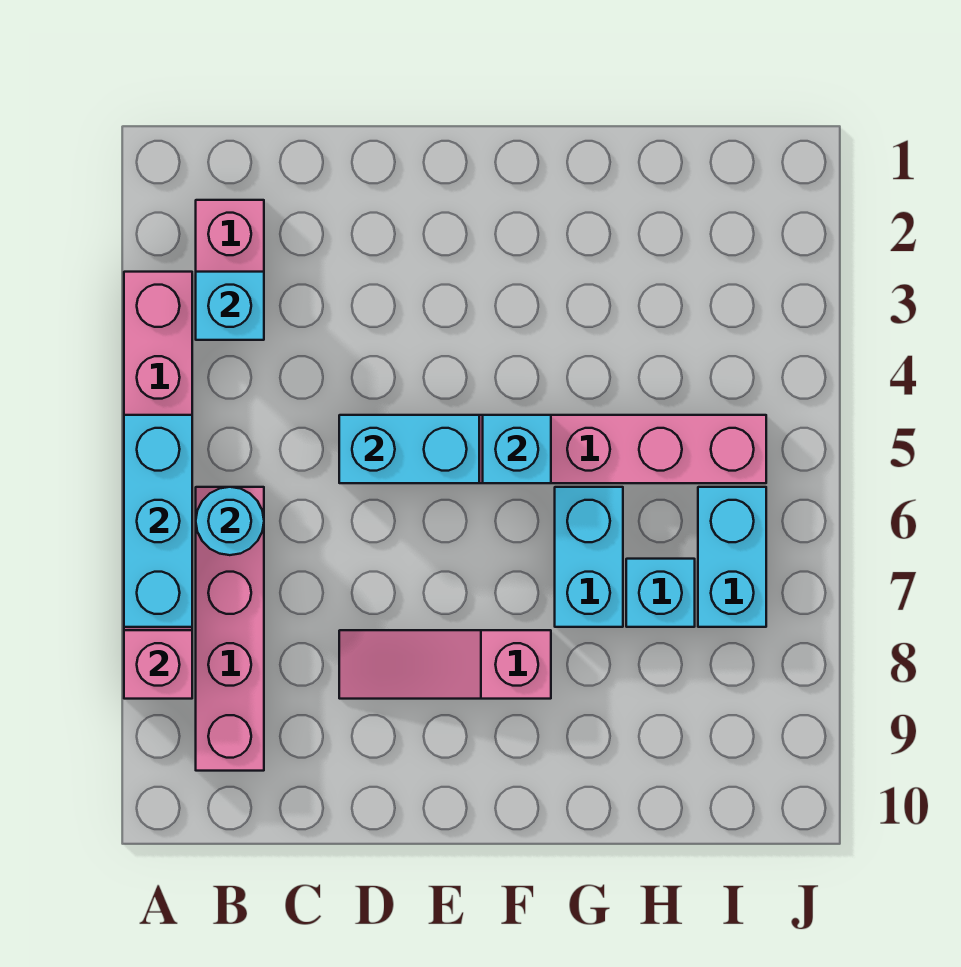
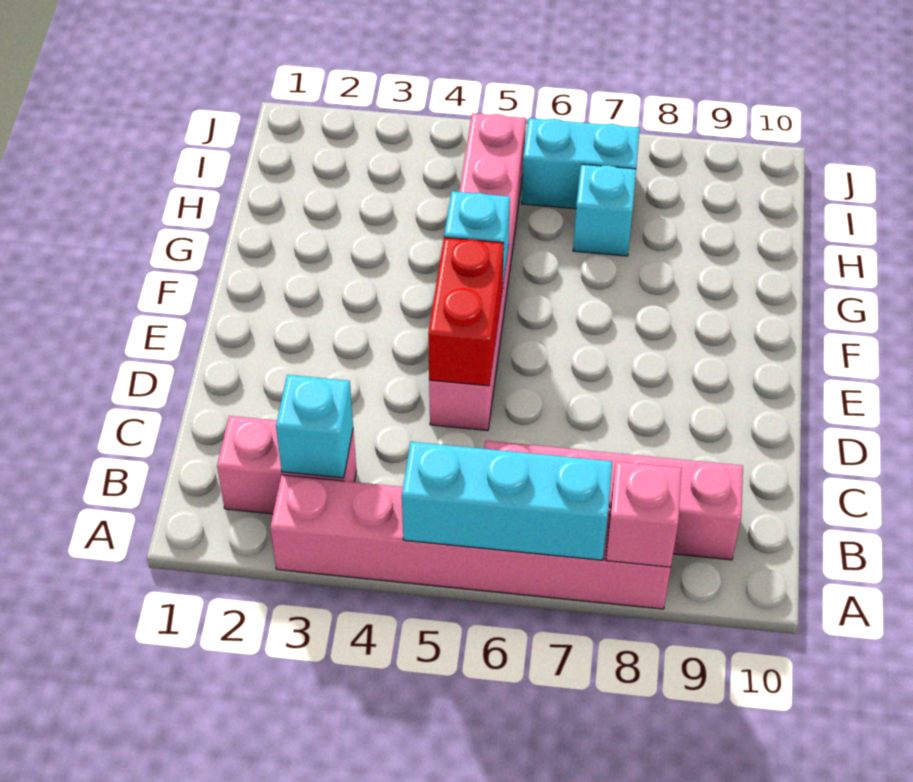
cyan round brick B6 level 2 -> none
cyan brick D5:E5 level 2 -> red brick D5:E5 level 2
pink slope D8:F8 level 1 top F -> none
cyan brick G6:G7 level 1 -> none

